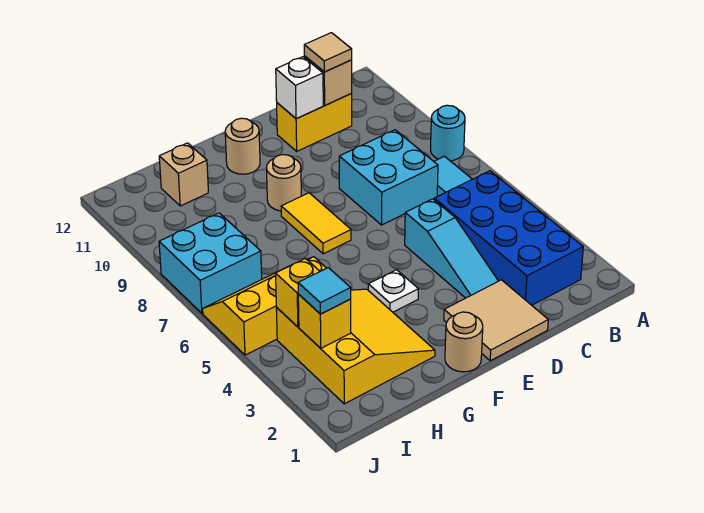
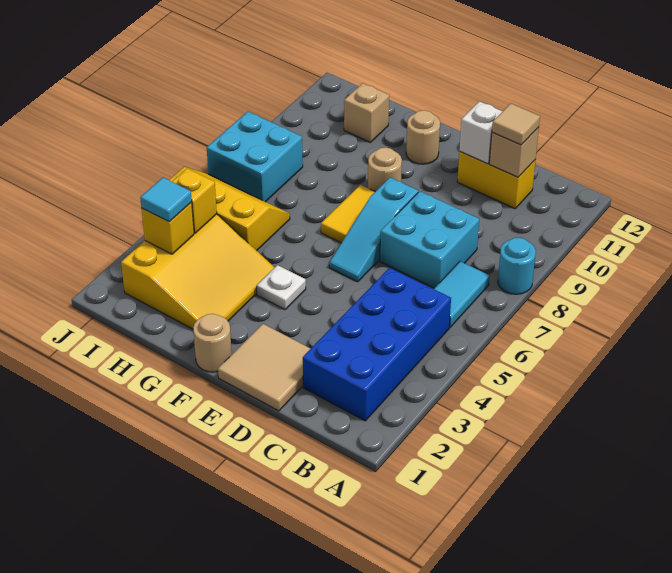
cyan slope D3:D5 level 1 top 5 -> cyan slope E6:E8 level 1 top 8

